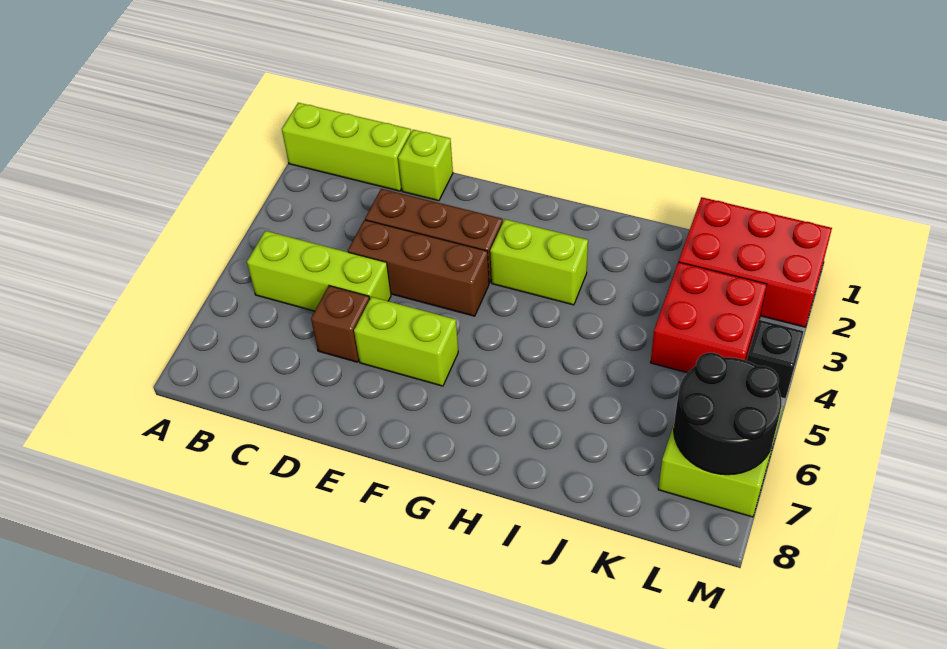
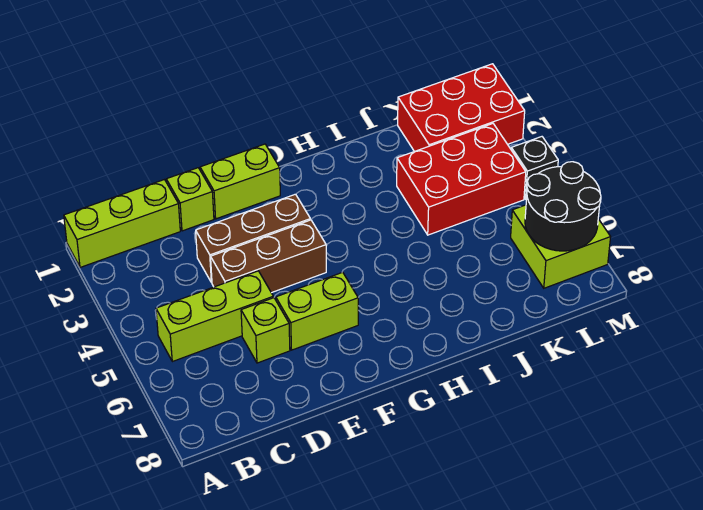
brown brick D6 level 1 -> lime brick D6 level 1
lime brick G3:H3 level 1 -> lime brick E1:F1 level 1
red brick K3:L4 level 1 -> red brick J3:L4 level 1

